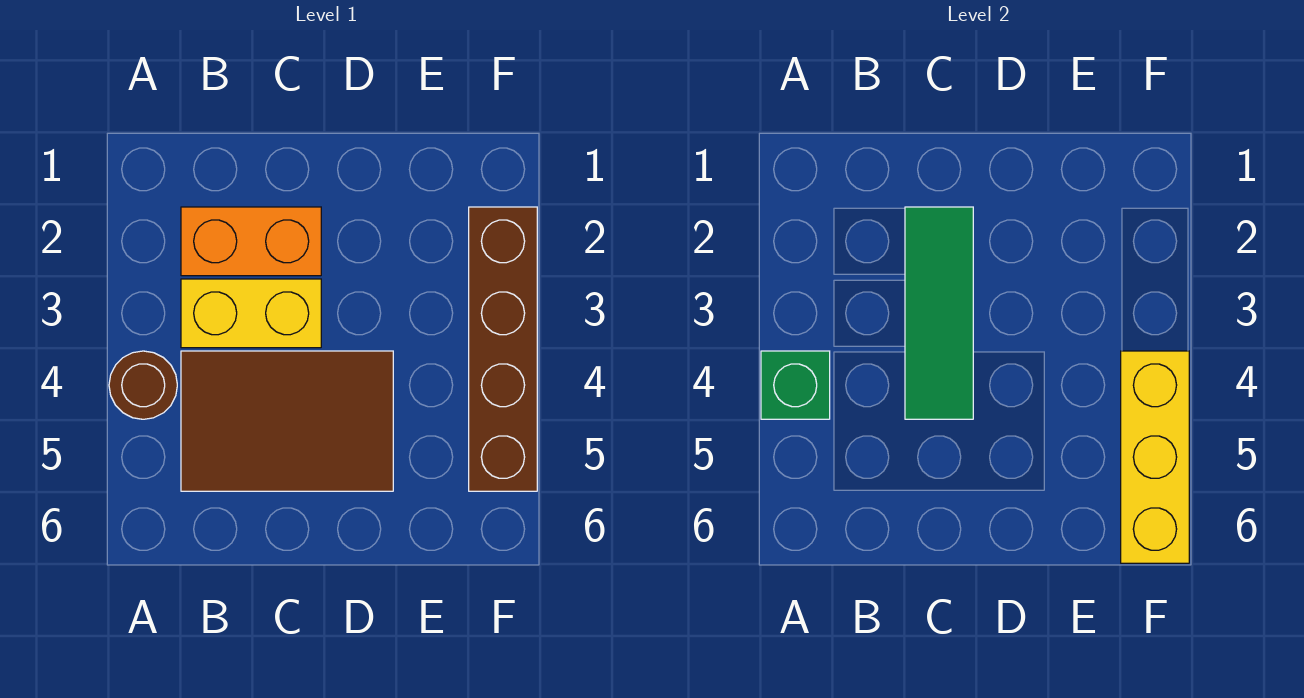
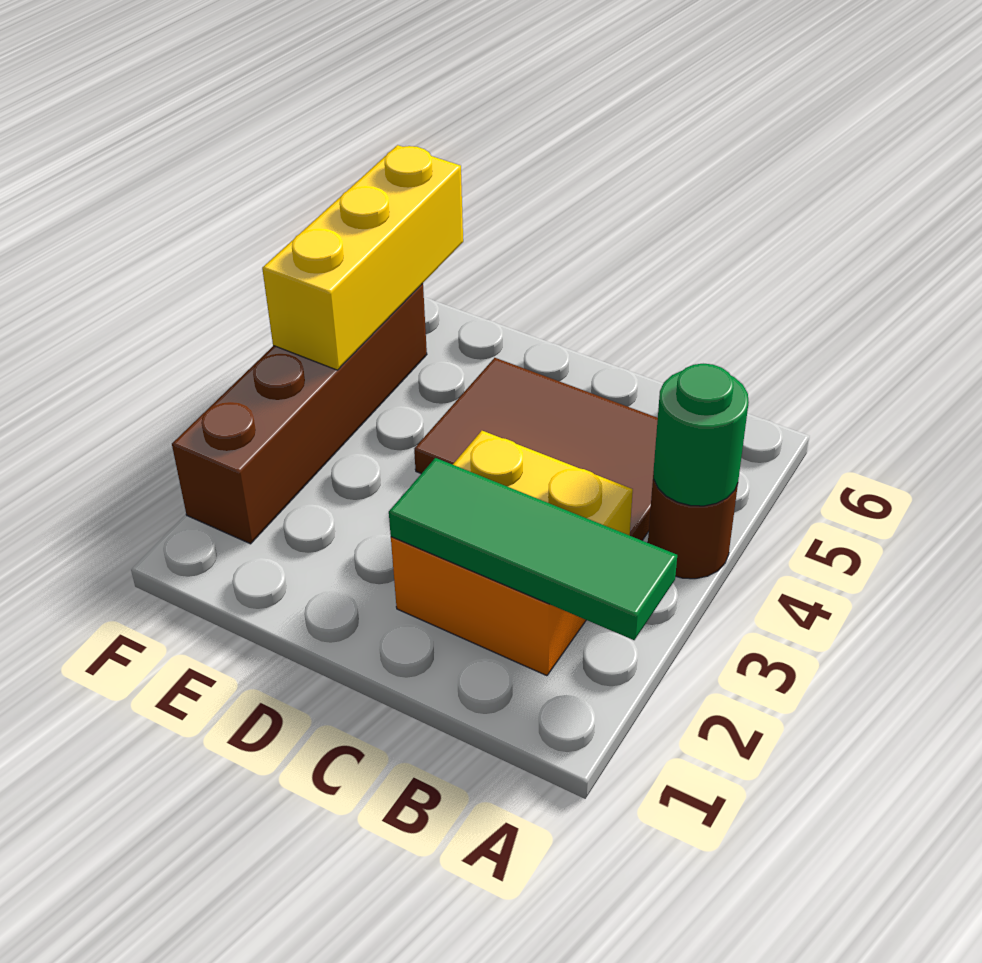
green brick A4 level 2 -> green round brick A4 level 2
green tile C2:C4 level 2 -> green tile A2:C2 level 2

